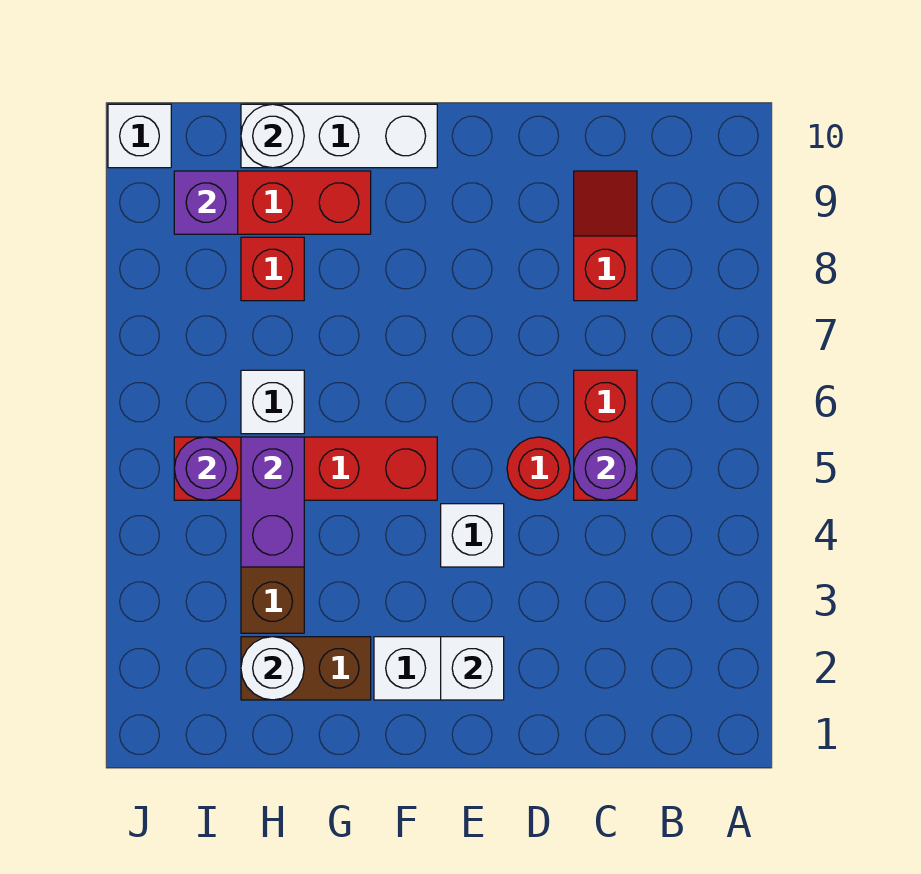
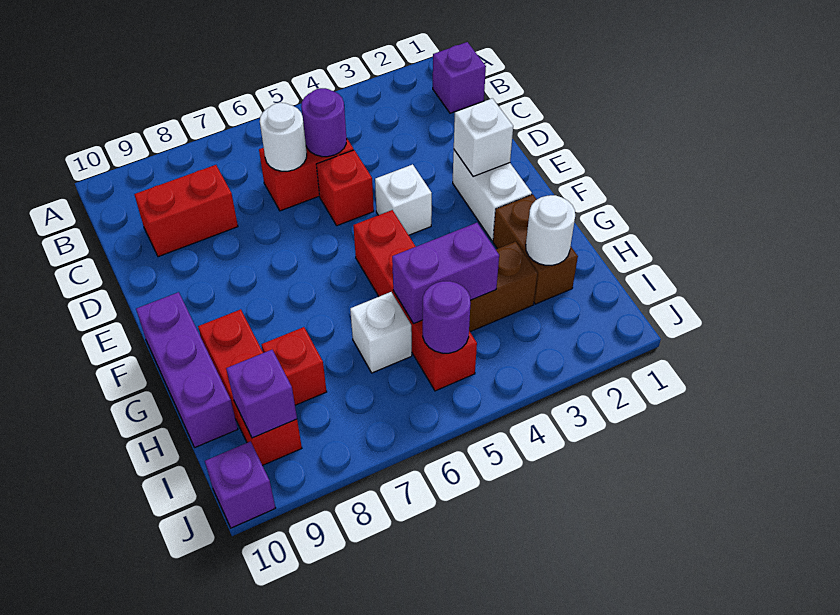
none -> purple brick B1 level 1
red slope C8:C9 level 1 top 8 -> red brick C8:C9 level 1
red round brick D5 level 1 -> red brick D5 level 1
white brick F10:H10 level 1 -> purple brick F10:H10 level 1
white round brick H10 level 2 -> white round brick C6 level 2
white brick J10 level 1 -> purple brick J10 level 1

